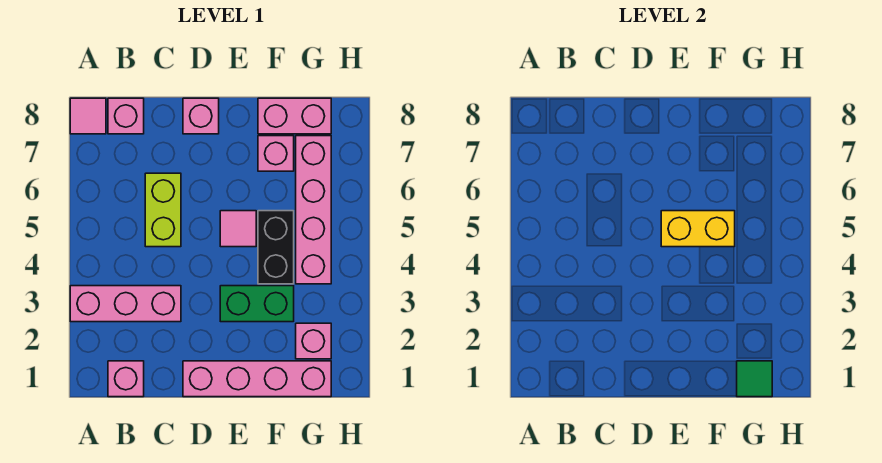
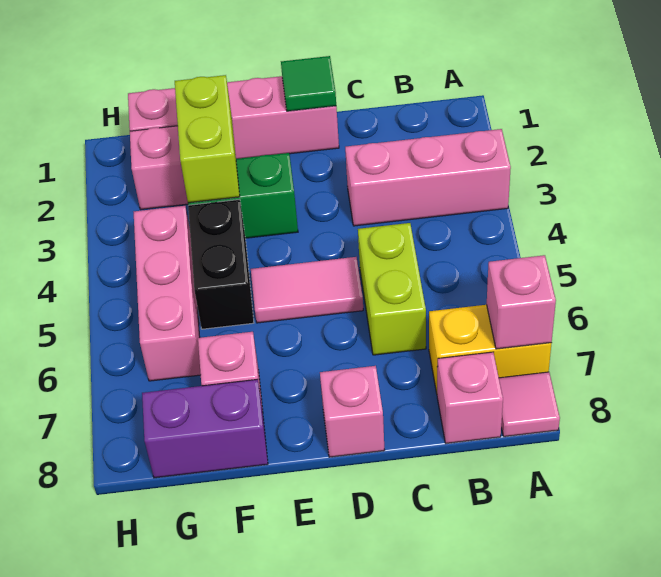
pink brick B1 level 1 -> pink brick A7 level 2
pink tile E5 level 1 -> pink tile D5:E5 level 1
yellow brick E5:F5 level 2 -> yellow brick A7:B7 level 1
none -> lime brick F2:F3 level 2
pink brick F8:G8 level 1 -> purple brick F8:G8 level 1
green tile G1 level 2 -> green tile D1 level 2
pink brick G4:G7 level 1 -> pink brick G4:G6 level 1

